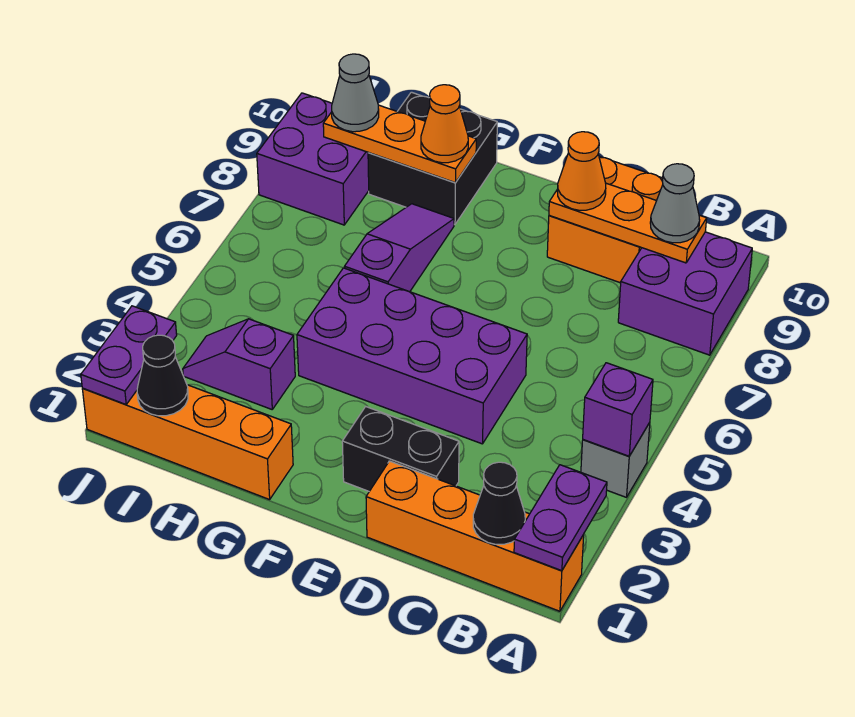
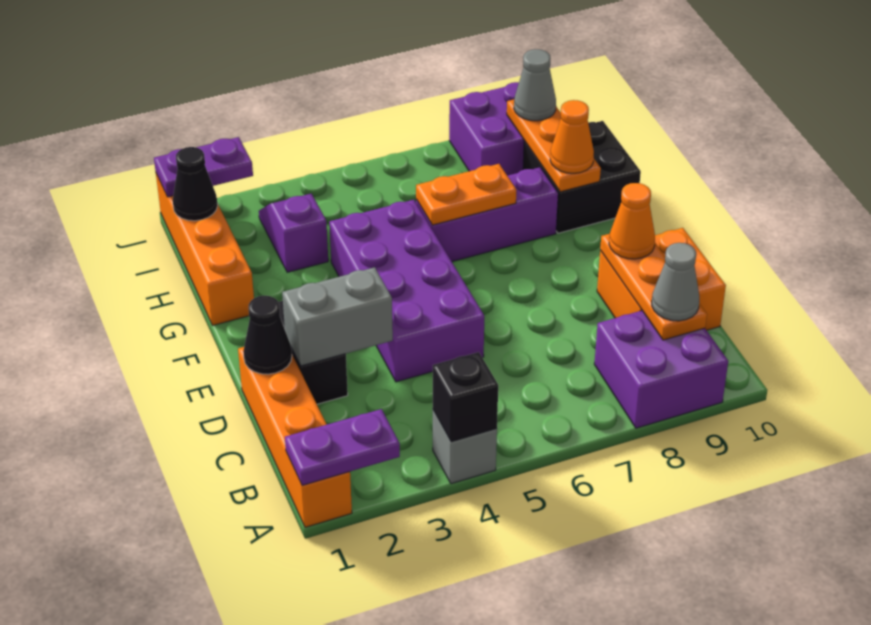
purple brick A4 level 2 -> black brick A4 level 2
black cone B1 level 2 -> black cone D1 level 2
none -> grey brick D2:D3 level 2
purple slope G6:G8 level 1 top 6 -> purple brick G6:G8 level 1
none -> orange plate G6:G7 level 2

